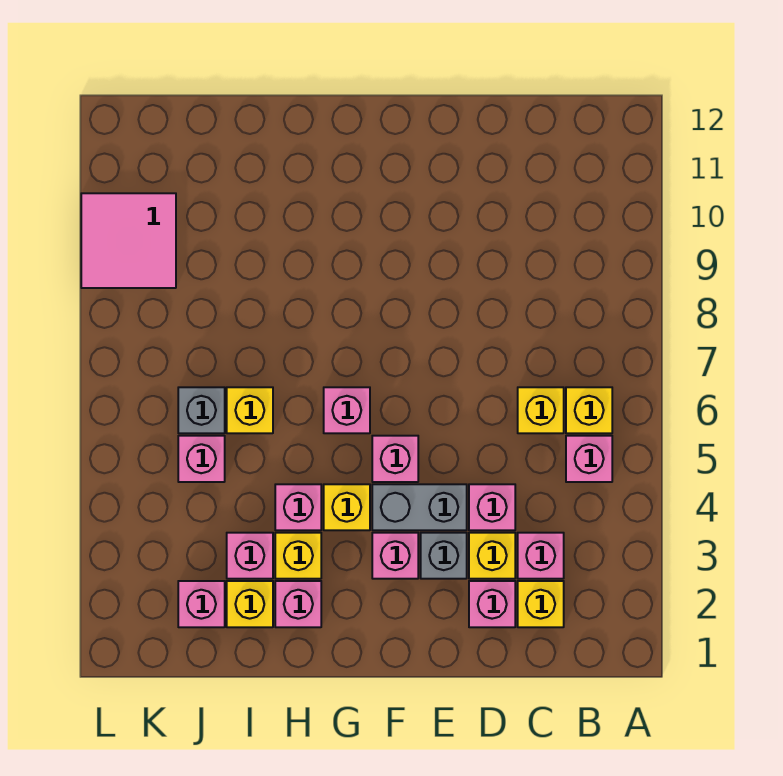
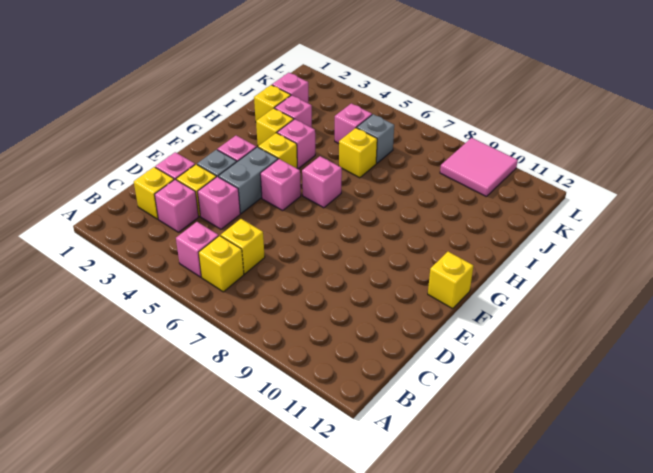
none -> yellow brick F12 level 1
pink brick H2 level 1 -> none

